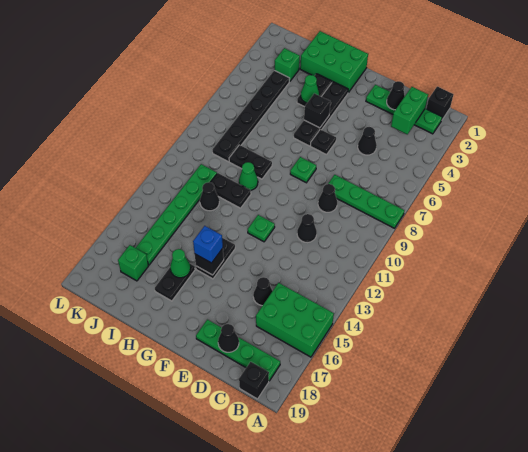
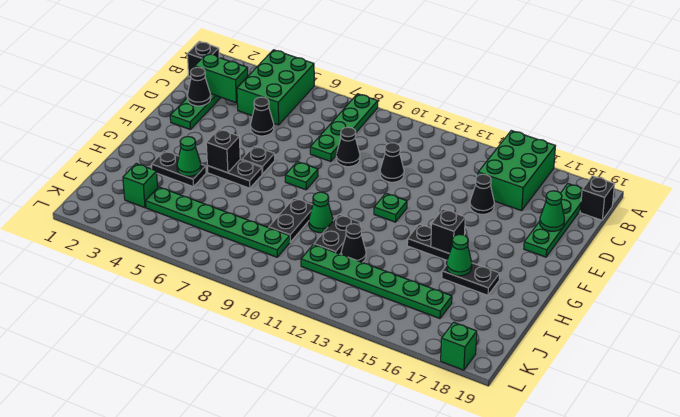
black cone D18 level 2 -> green cone D18 level 2
green brick G1:I2 level 1 -> green brick A4:C5 level 1
black plate G3:G6 level 1 -> black plate G5:G6 level 1
blue brick G15 level 3 -> none
black plate J4:J9 level 1 -> green plate J4:J9 level 1
green brick J17 level 1 -> green brick L18 level 1

